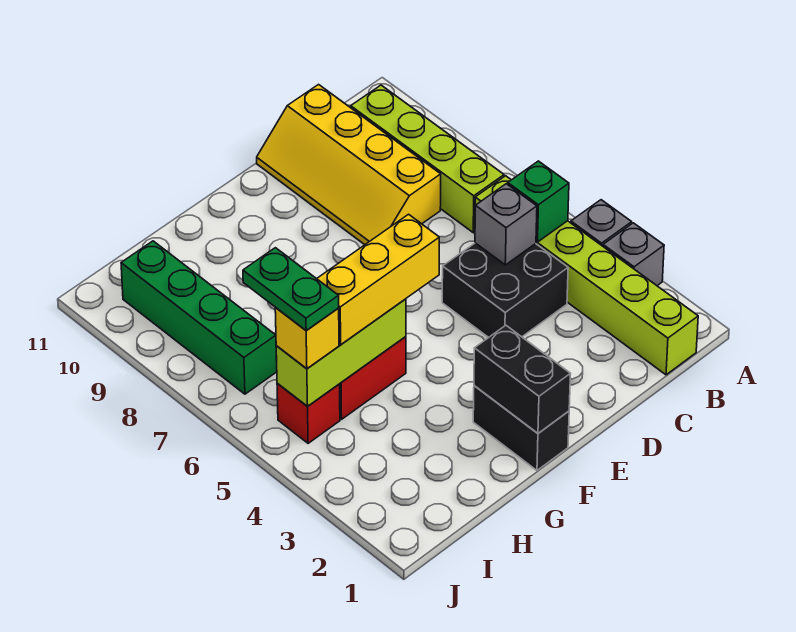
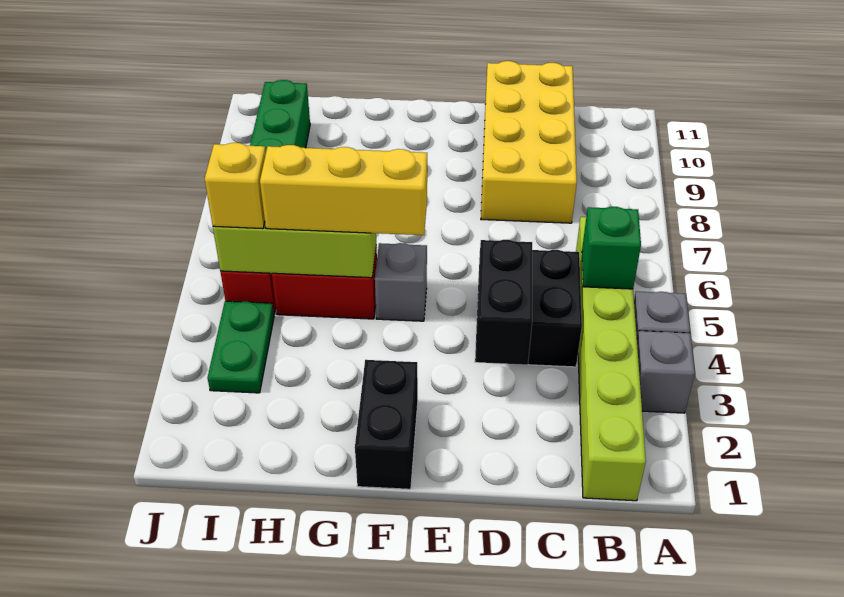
lime brick B7:B10 level 1 -> none
grey brick C5 level 2 -> grey brick F5 level 1
yellow slope C8:D11 level 1 top C -> yellow brick C8:D11 level 1
black brick F1:F2 level 2 -> black brick D3:D4 level 2
green plate I5:I6 level 4 -> green plate I3:I4 level 1

